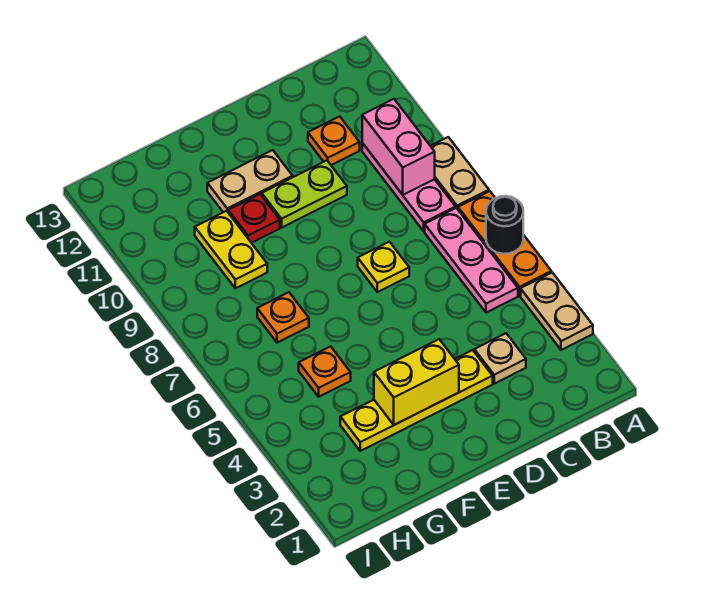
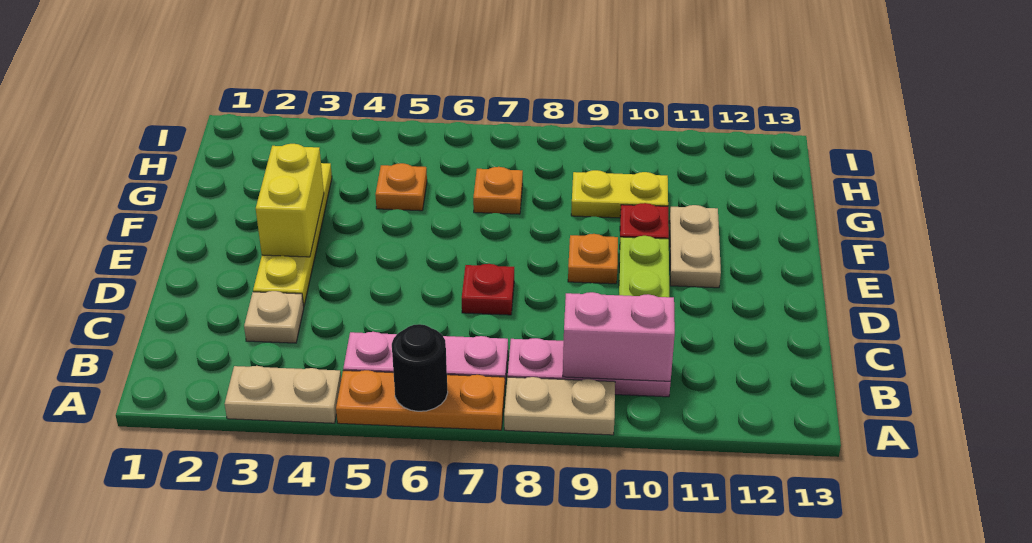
orange plate C11 level 1 -> orange plate E9 level 1
yellow plate D7 level 1 -> red plate D7 level 1

